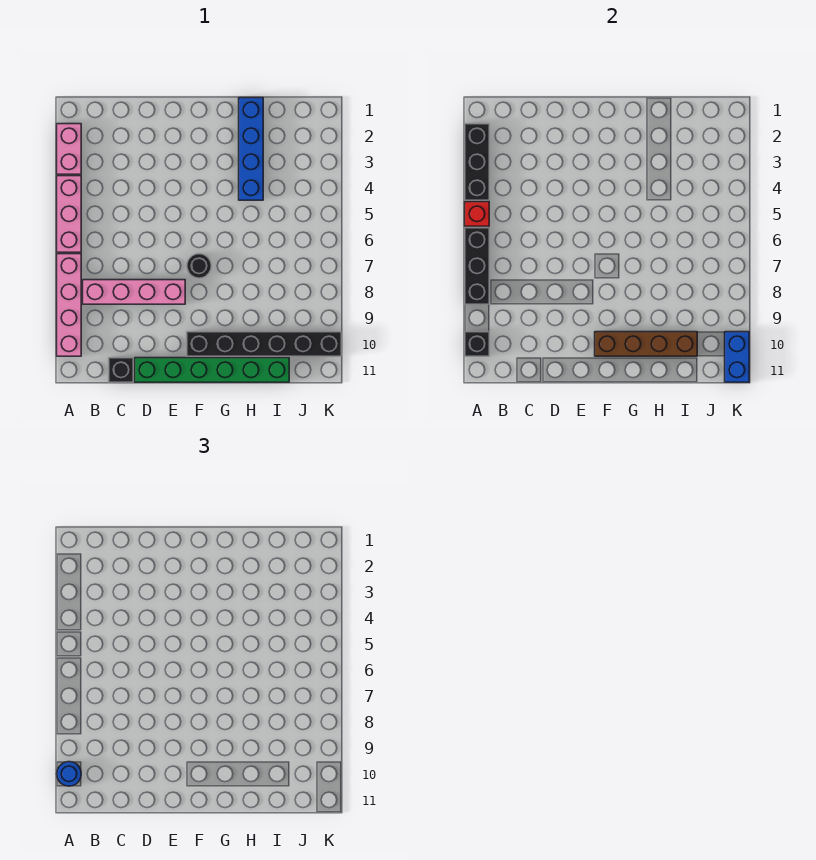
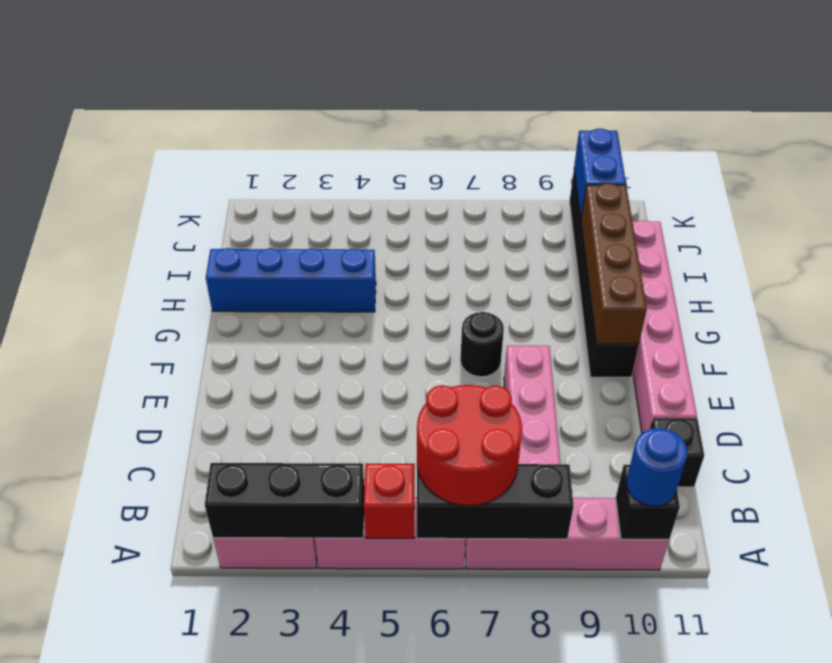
none -> red round brick A6:B7 level 3
green brick D11:I11 level 1 -> pink brick D11:I11 level 1
blue brick K10:K11 level 2 -> blue brick J10:K10 level 2

